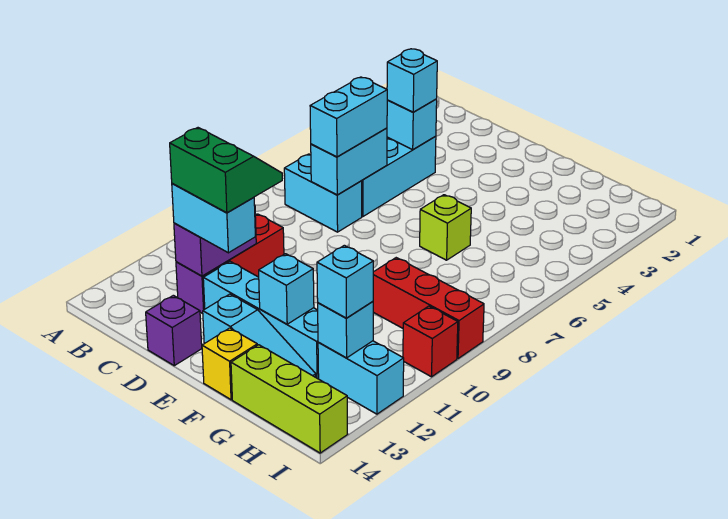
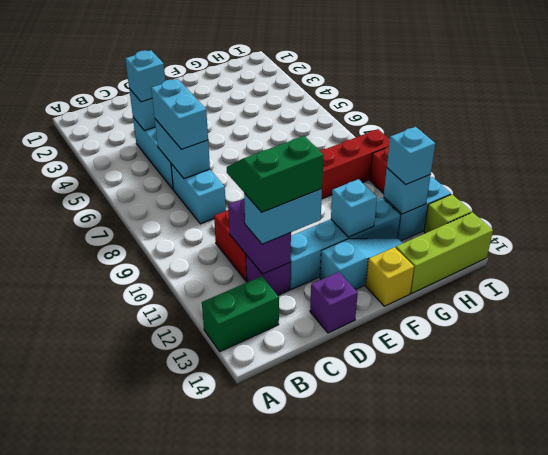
none -> green brick A13:B13 level 1
cyan brick B7:C7 level 1 -> cyan brick C7:C8 level 1
lime brick F6 level 1 -> lime brick I13 level 1

